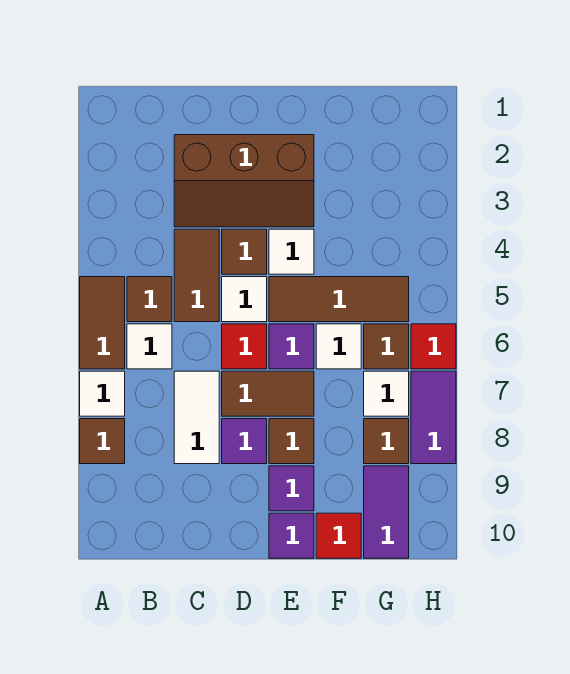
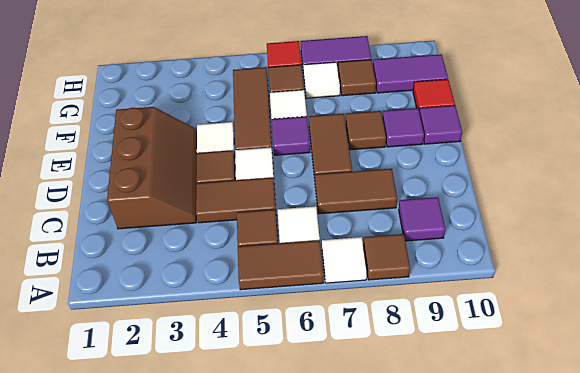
white tile C7:C8 level 1 -> brown tile C7:C8 level 1
red tile D6 level 1 -> none
purple tile D8 level 1 -> purple tile B9 level 1

